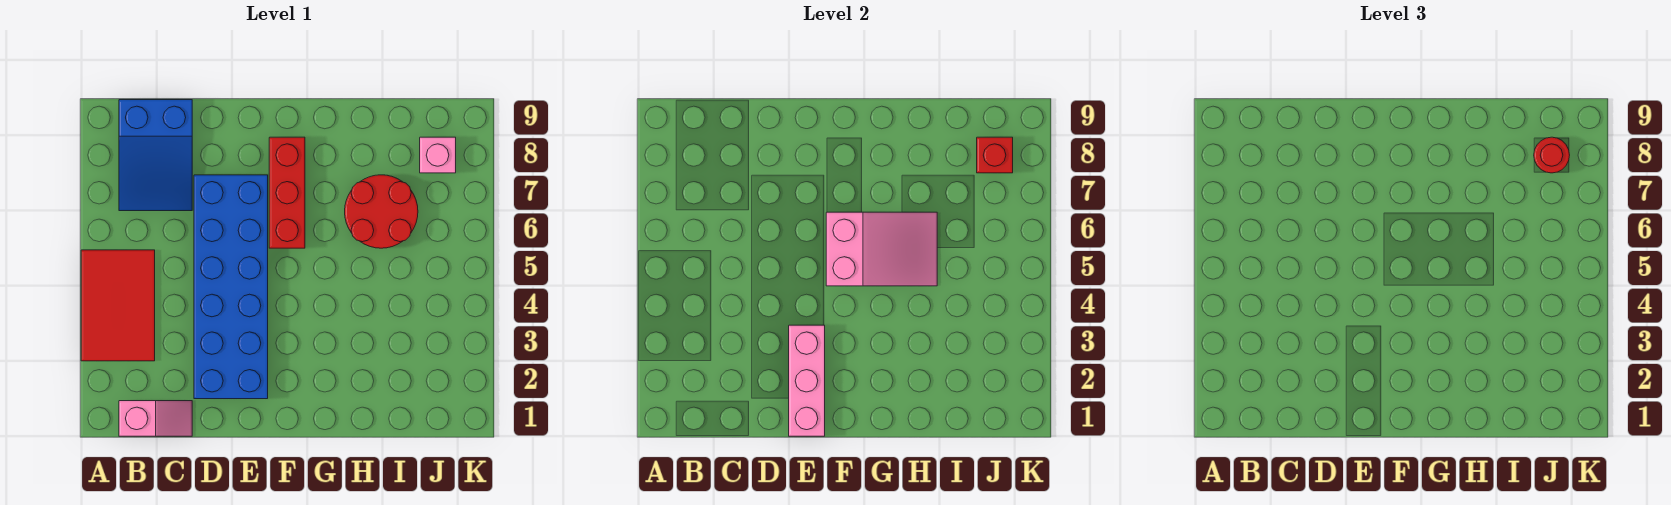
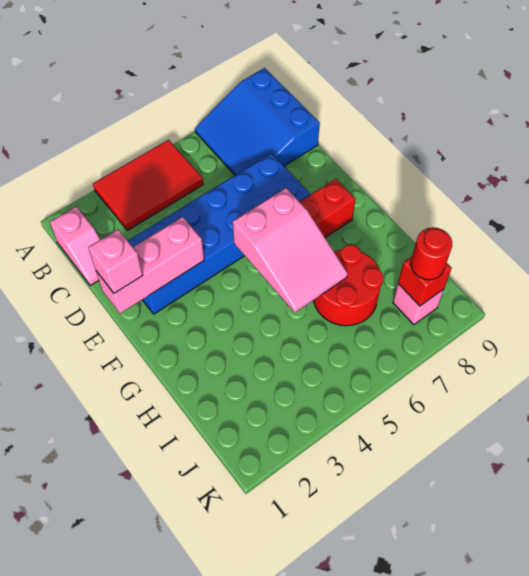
blue slope B7:C9 level 1 top 9 -> blue slope A7:C9 level 1 top 9
none -> pink brick E1 level 3

